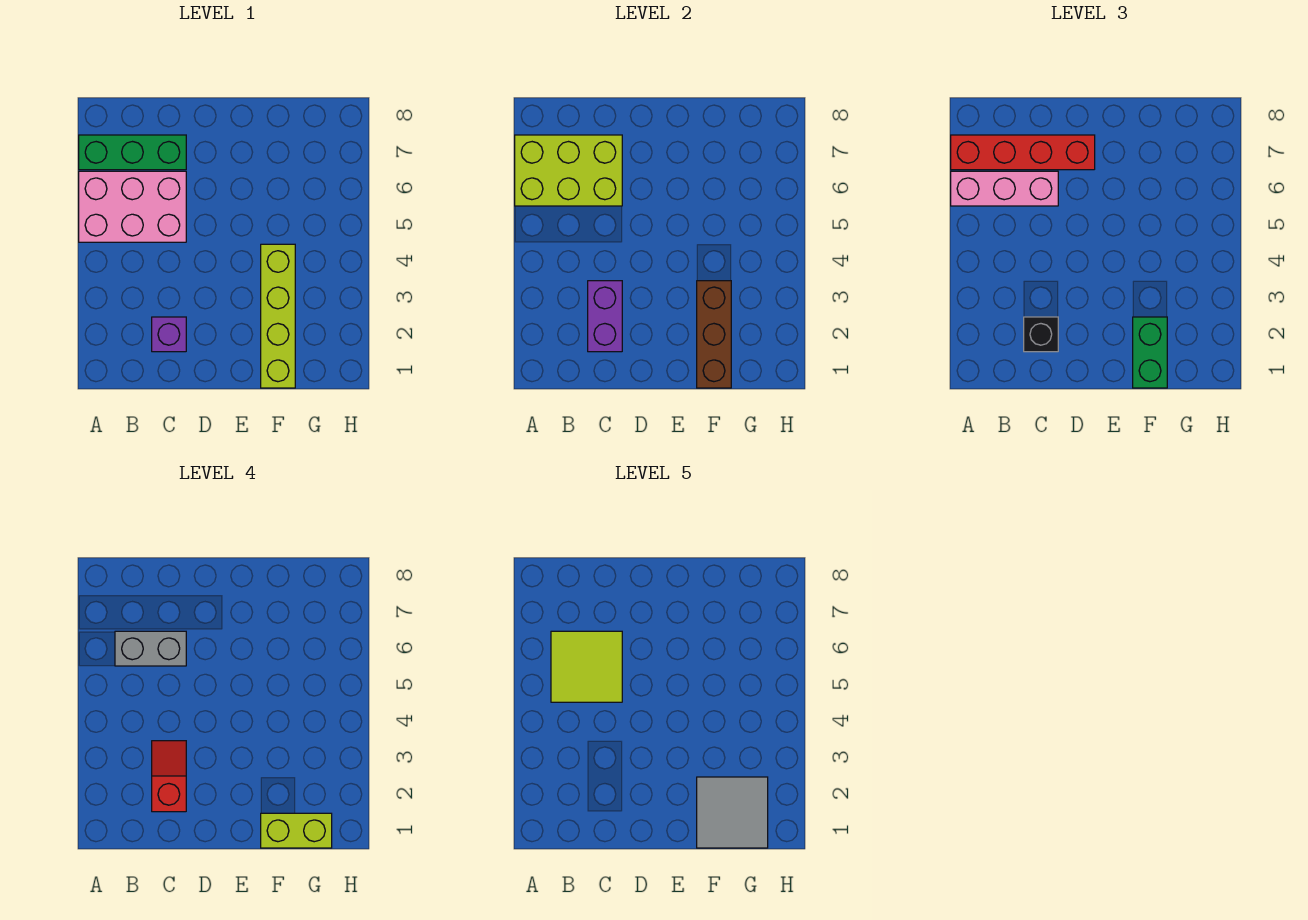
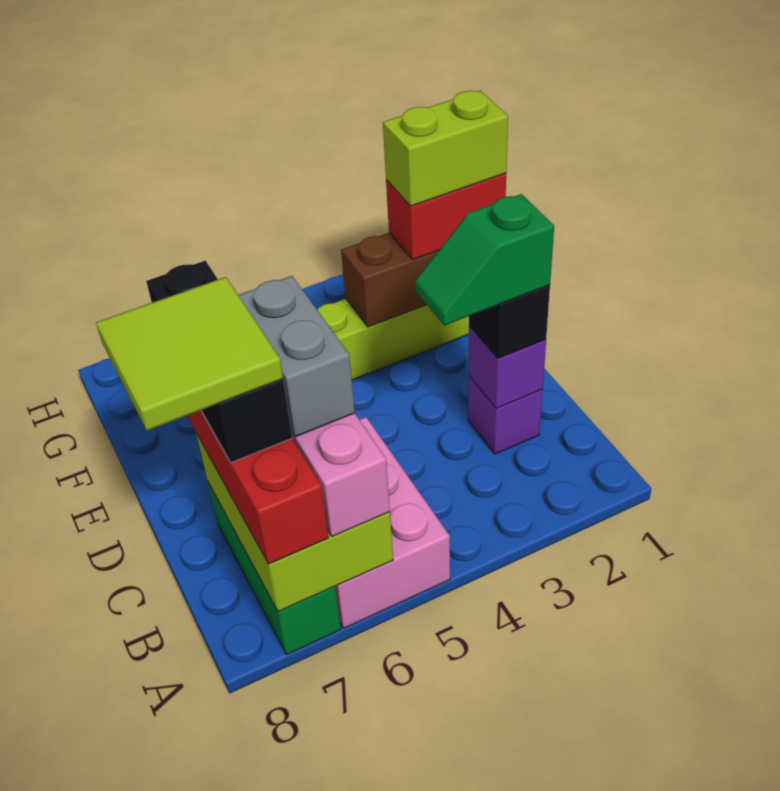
lime tile B5:C6 level 5 -> lime tile B7:C8 level 5
none -> black brick B7:D7 level 4
purple brick C2:C3 level 2 -> purple brick C2 level 2
red slope C2:C3 level 4 top 2 -> green slope C2:C3 level 4 top 2
green brick F1:F2 level 3 -> red brick F1:F2 level 3
lime brick F1:G1 level 4 -> lime brick F1:F2 level 4
grey tile F1:G2 level 5 -> none

